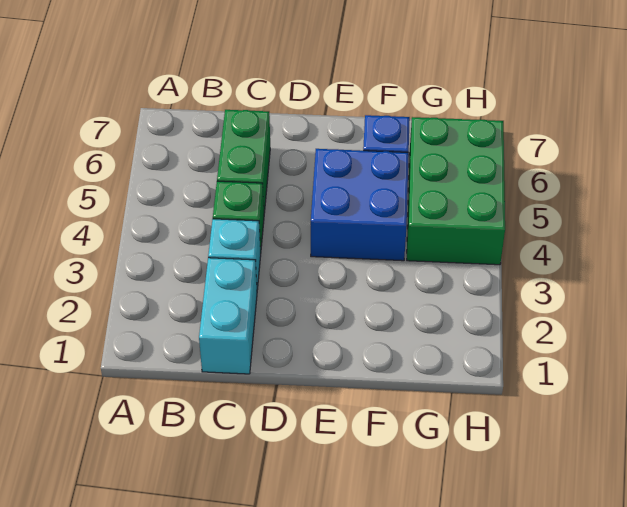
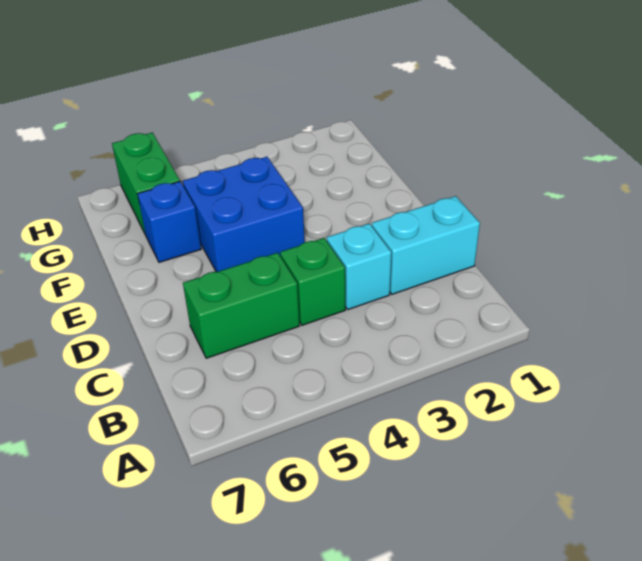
green brick G4:H6 level 1 -> green brick G6:H6 level 1

